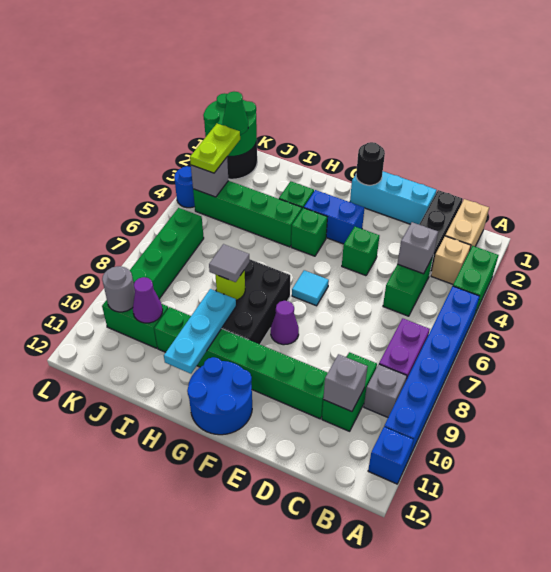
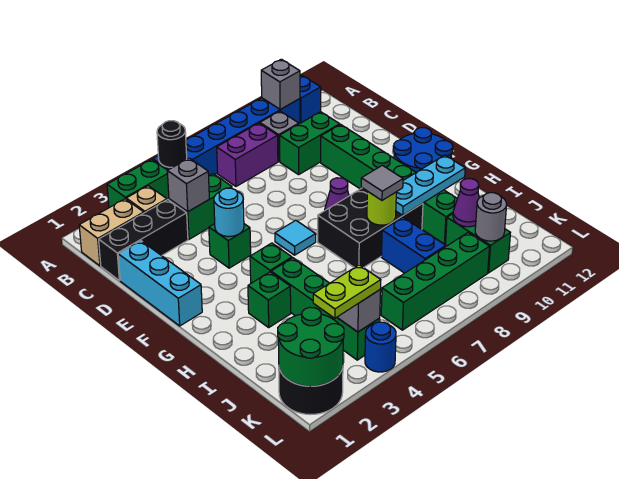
grey brick C10 level 2 -> grey brick A10 level 2
none -> cyan round brick E4 level 2
black round brick F1 level 2 -> black round brick A5 level 2
blue brick F3:G3 level 1 -> blue brick I8:J8 level 1
green cone K2 level 3 -> none

